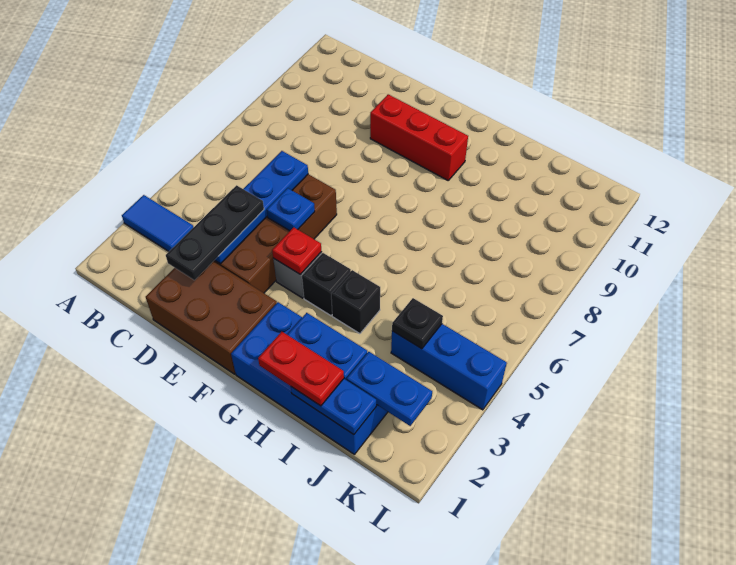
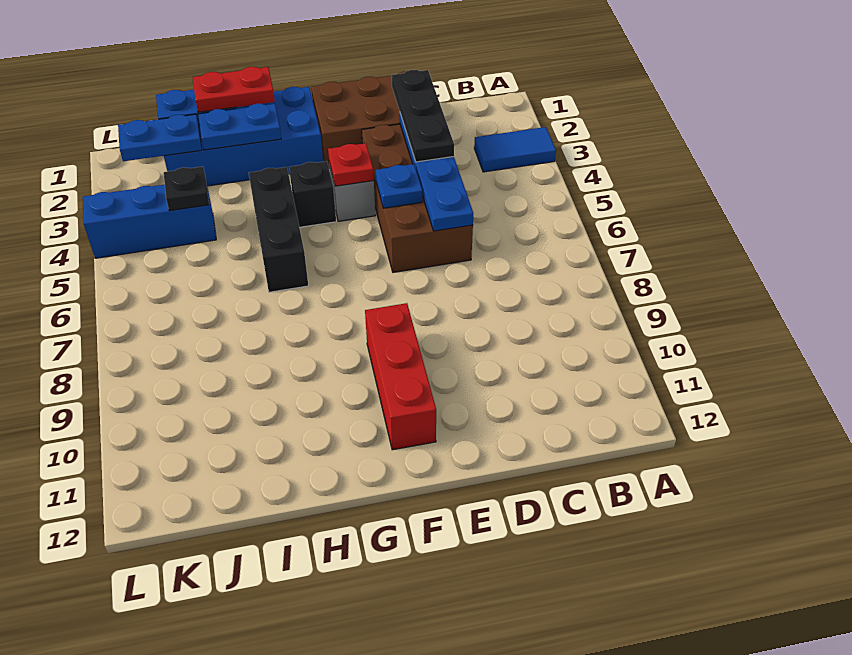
red brick E10:G10 level 1 -> red brick F9:F11 level 1
black brick H4 level 1 -> black brick H4:H6 level 1

